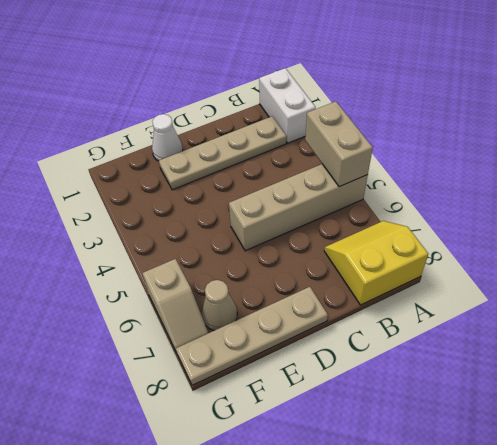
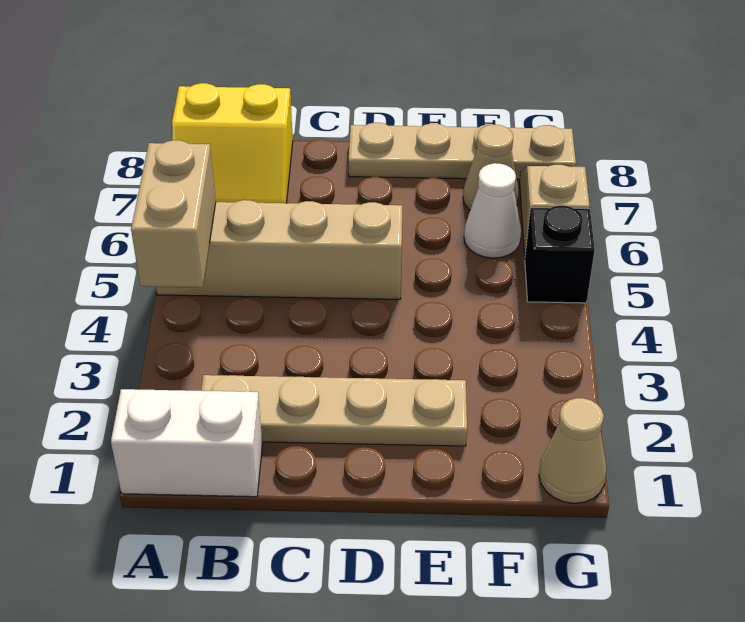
white brick A1:A2 level 1 -> white brick A1:B1 level 1
white cone E1 level 1 -> white cone F6 level 1
none -> tan cone G1 level 1
none -> black brick G5 level 1

